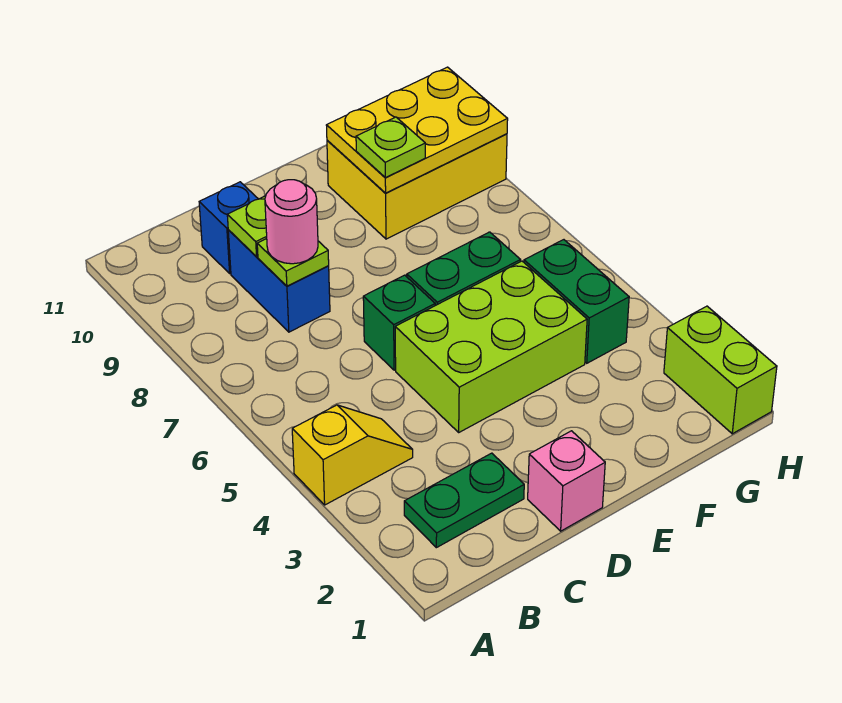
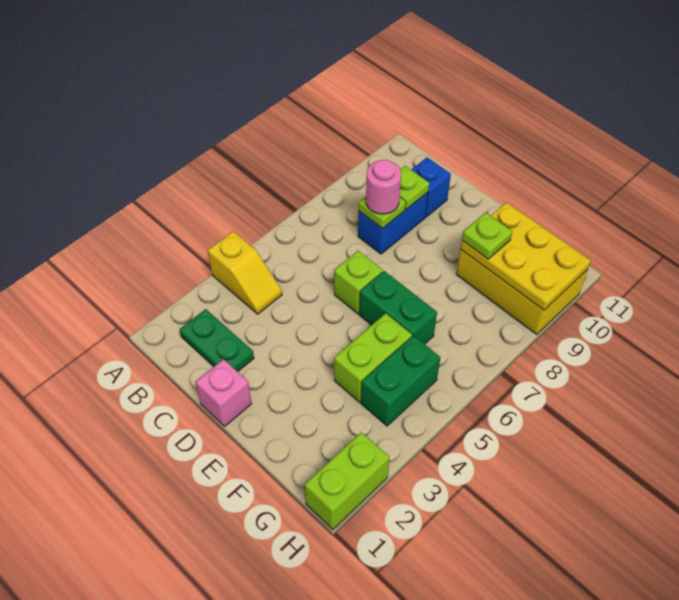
lime brick D4:F5 level 1 -> lime brick F4:F5 level 1
green brick D6 level 1 -> lime brick D6 level 1

